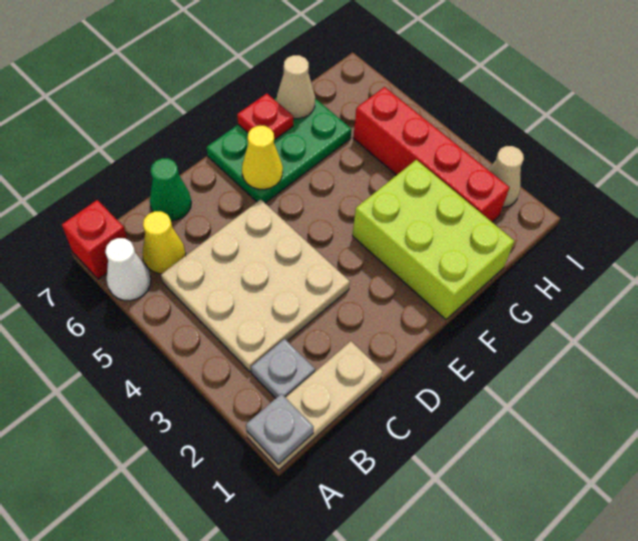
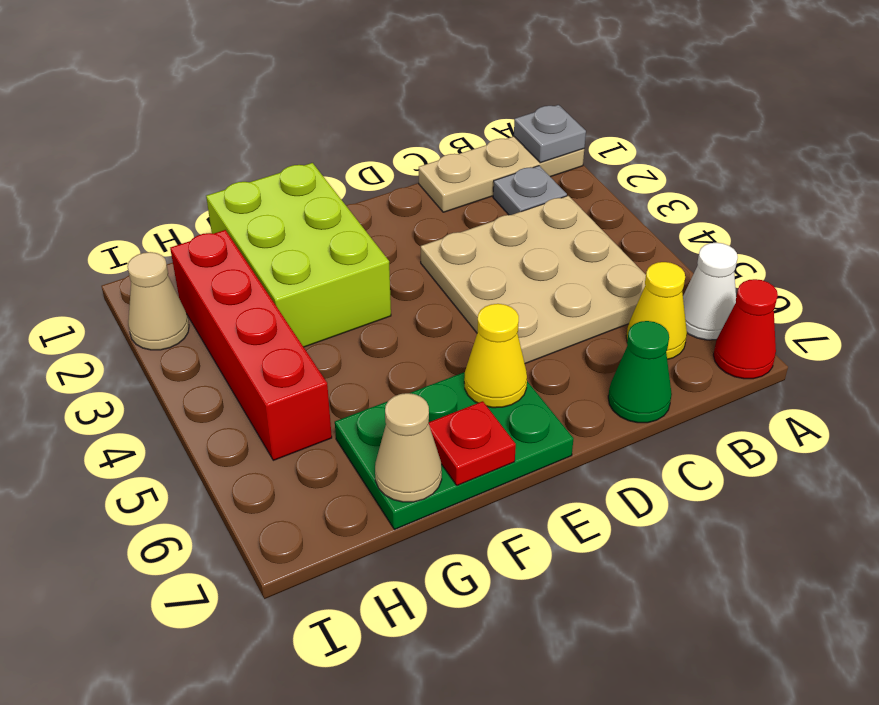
red brick A7 level 1 -> red cone A7 level 1

